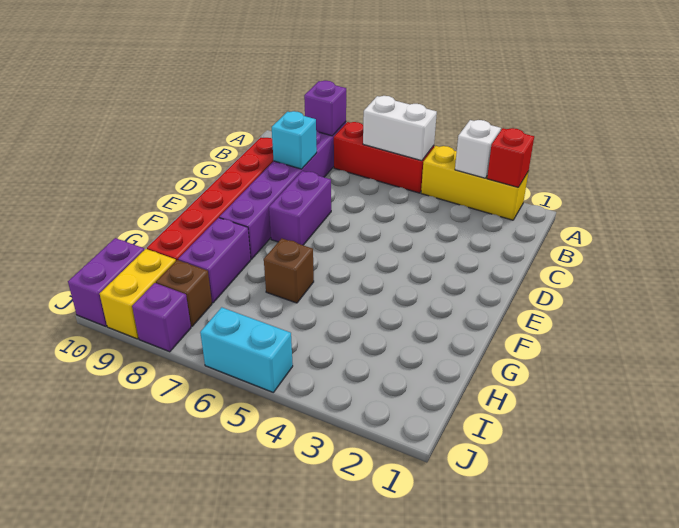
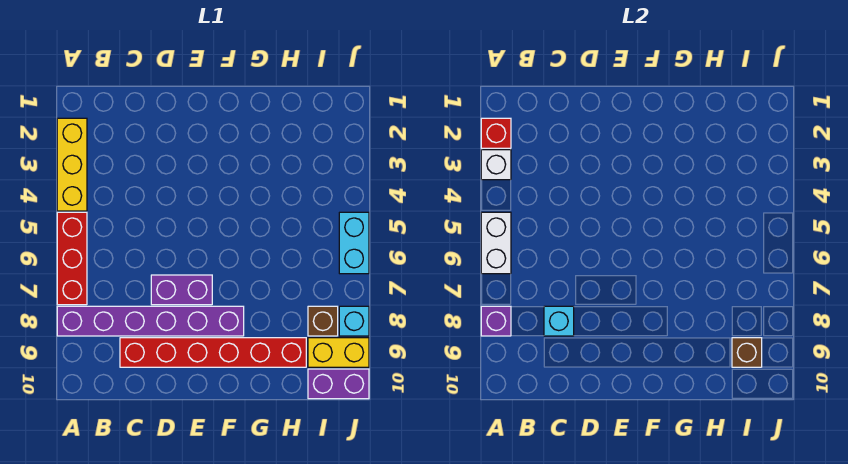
brown brick G6 level 1 -> brown brick I9 level 2
purple brick G8:H8 level 1 -> none
purple brick J8 level 1 -> cyan brick J8 level 1

